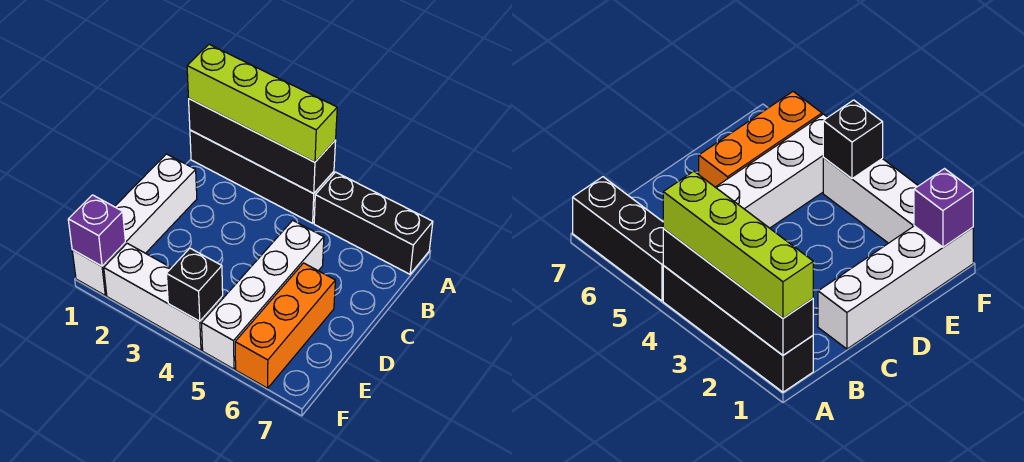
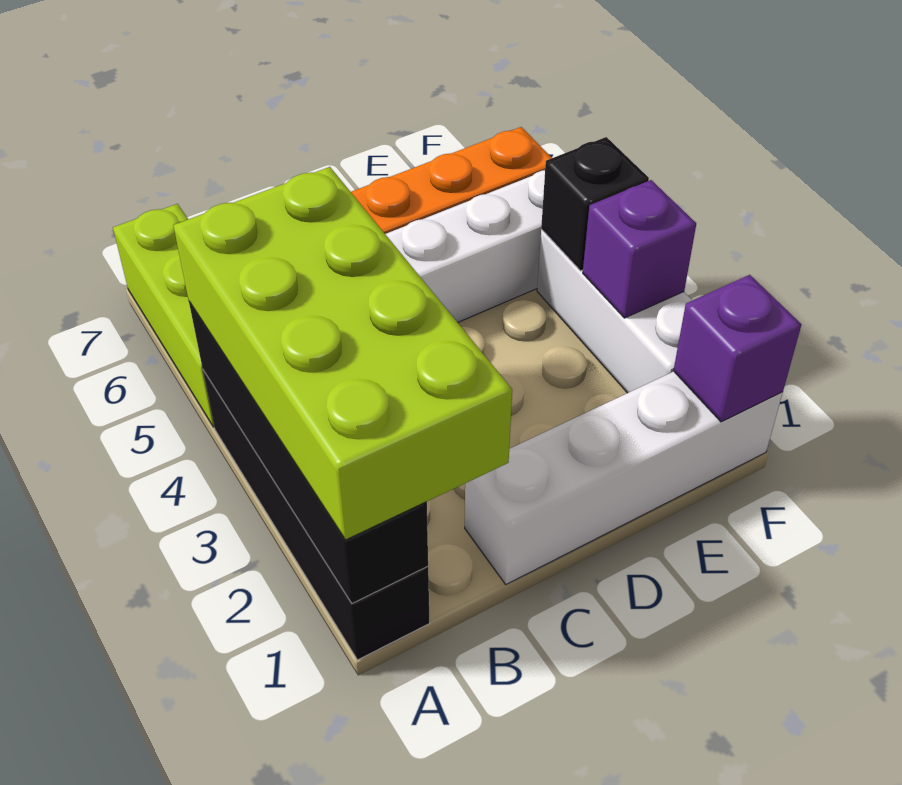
lime brick A1:A4 level 3 -> lime brick A1:B4 level 3
black brick A5:A7 level 1 -> lime brick A5:A7 level 1
none -> purple brick F3 level 2

